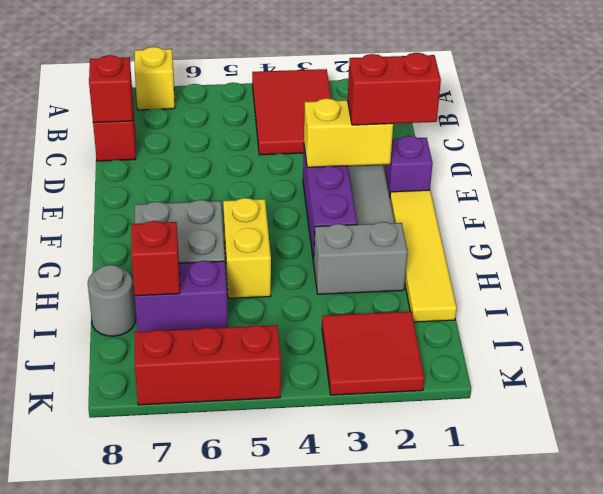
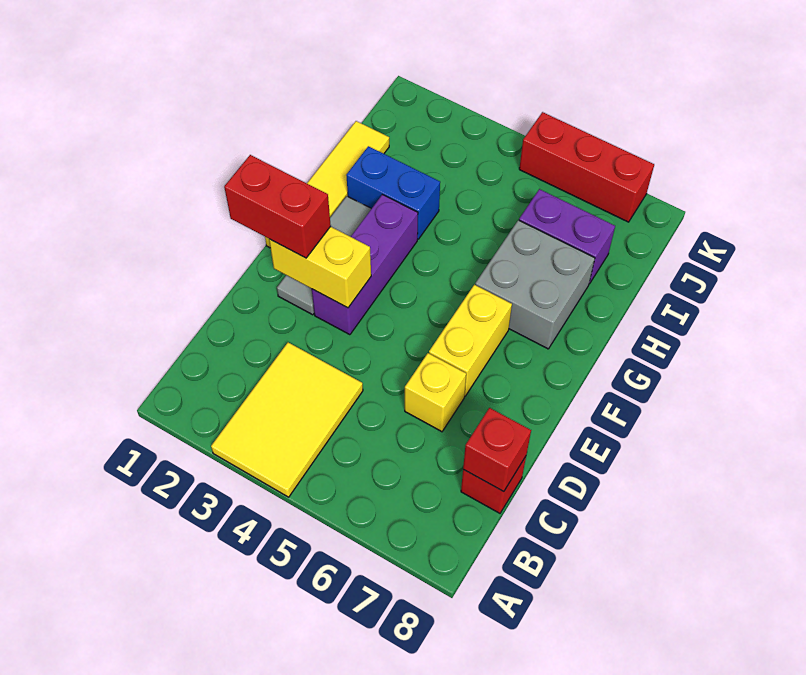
red tile A3:C4 level 1 -> yellow tile A3:C4 level 1
yellow brick A7 level 1 -> yellow brick D6 level 1
purple brick E1 level 1 -> none
yellow brick G5:H5 level 1 -> yellow brick E6:F6 level 1
grey brick H2:H3 level 1 -> blue brick H2:H3 level 1
red brick I7 level 2 -> none
grey round brick I8 level 1 -> none
red tile J2:K3 level 1 -> none

